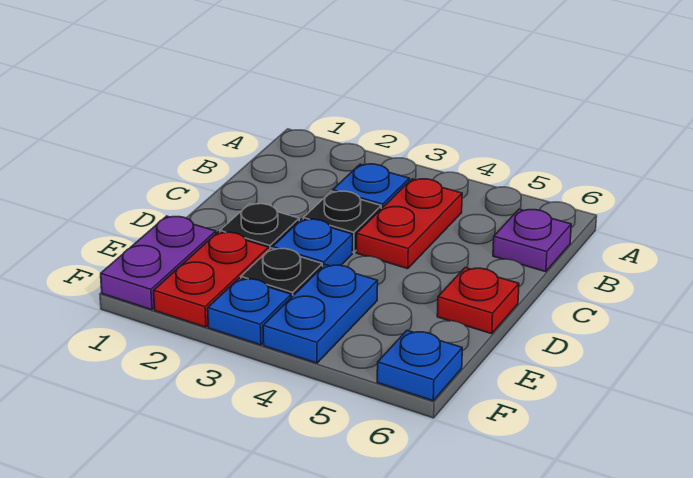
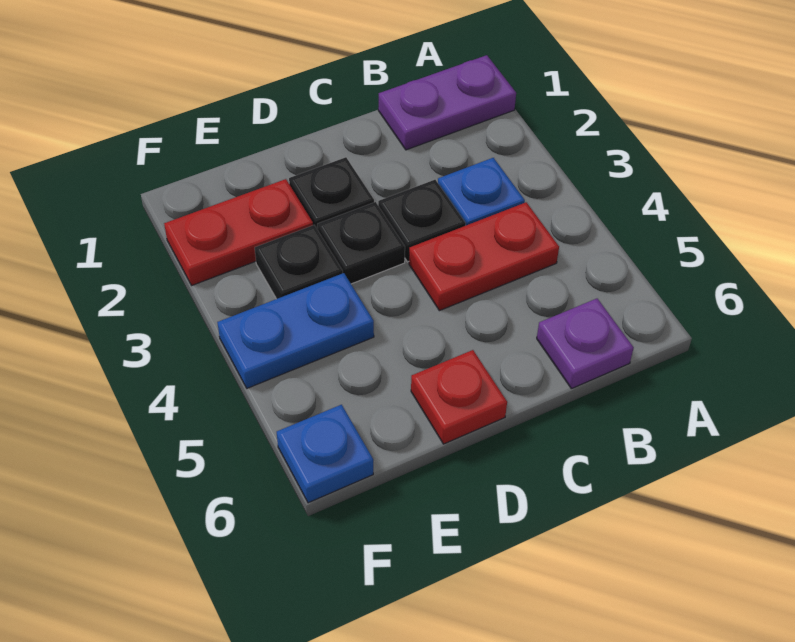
blue plate D3 level 1 -> black plate D3 level 1
purple plate E1:F1 level 1 -> purple plate A1:B1 level 1
blue plate F3 level 1 -> none

